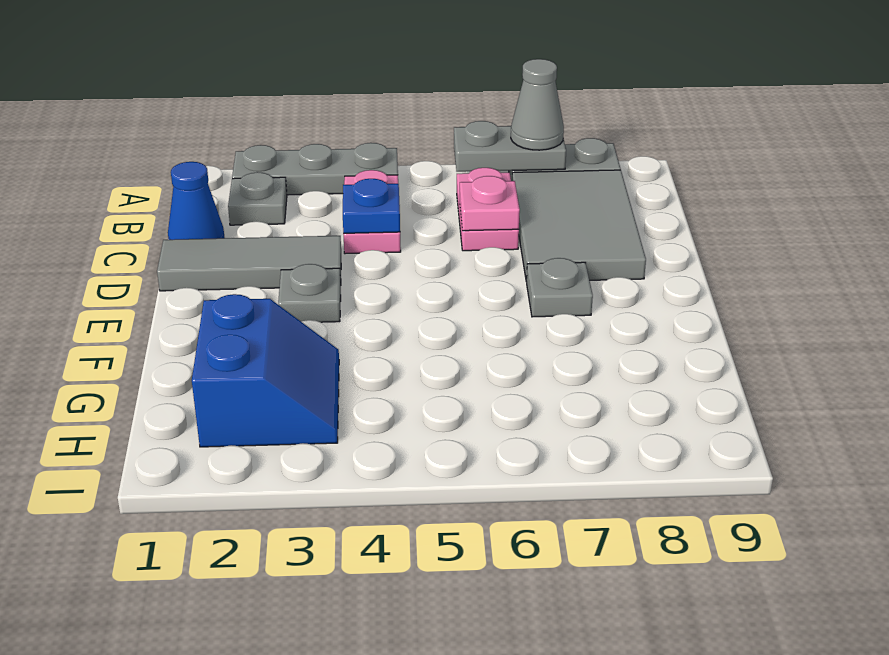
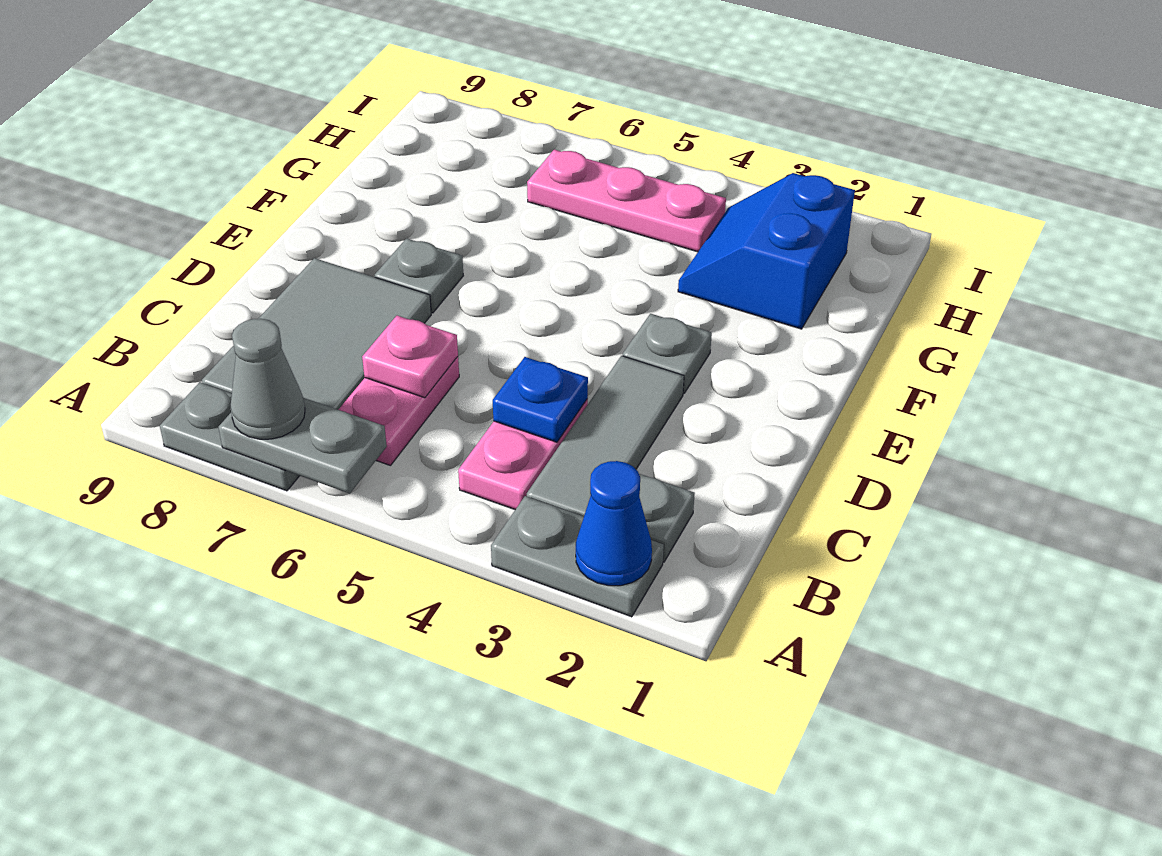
grey plate A2:A4 level 1 -> grey plate A2:A3 level 1
blue cone C1 level 1 -> blue cone A2 level 2
grey tile D1:D3 level 1 -> grey tile B3:D3 level 1
none -> pink plate H4:H6 level 1

